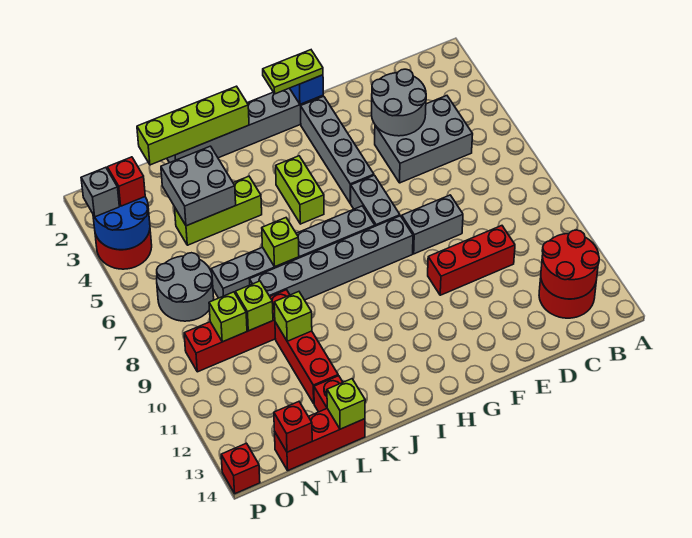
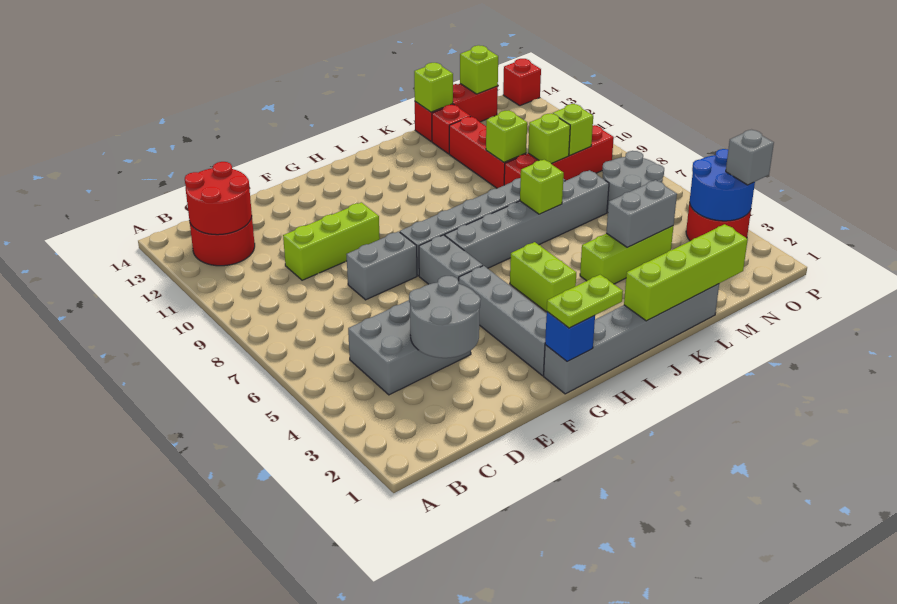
red brick D10:F10 level 1 -> lime brick D10:F10 level 1
grey brick L3:M4 level 2 -> grey brick L4:M4 level 2
red brick N14 level 2 -> lime brick N14 level 2
red brick O3 level 3 -> none

